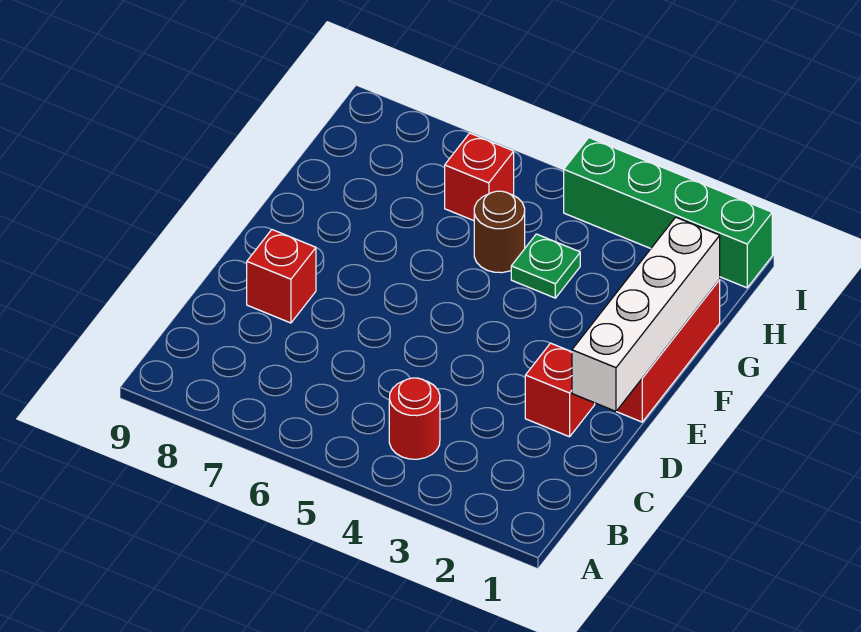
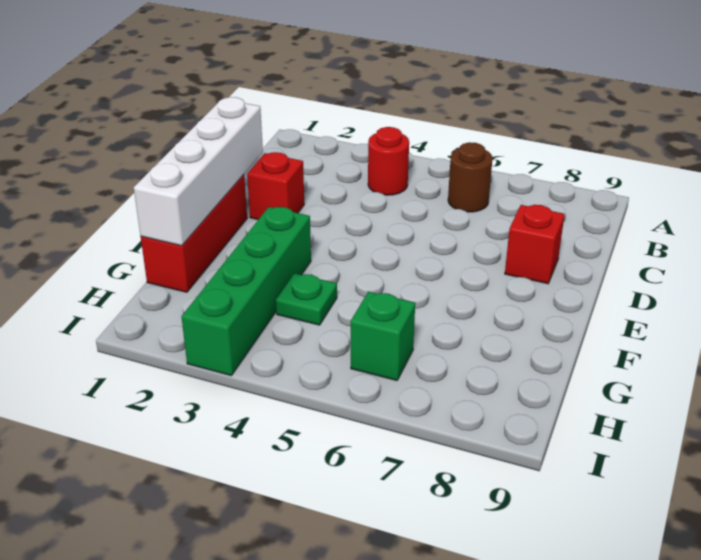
brown round brick G5 level 1 -> brown round brick B6 level 1
red brick H6 level 1 -> green brick H6 level 1
green brick I1:I4 level 1 -> green brick F3:I3 level 1

